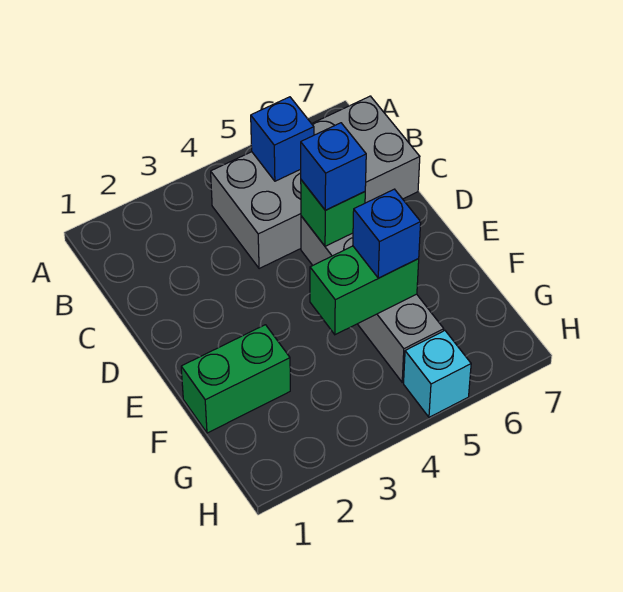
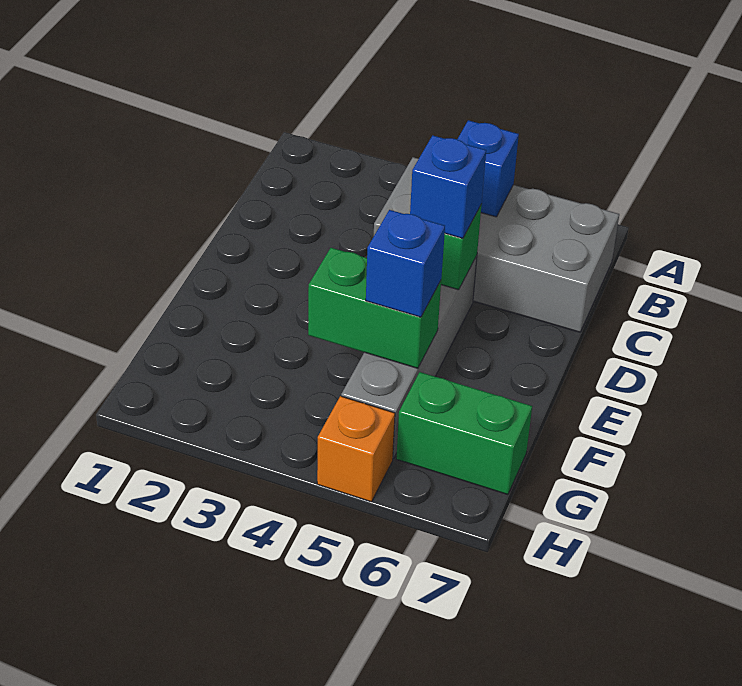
green brick F1:F2 level 1 -> green brick G6:G7 level 1
cyan brick H5 level 1 -> orange brick H5 level 1

